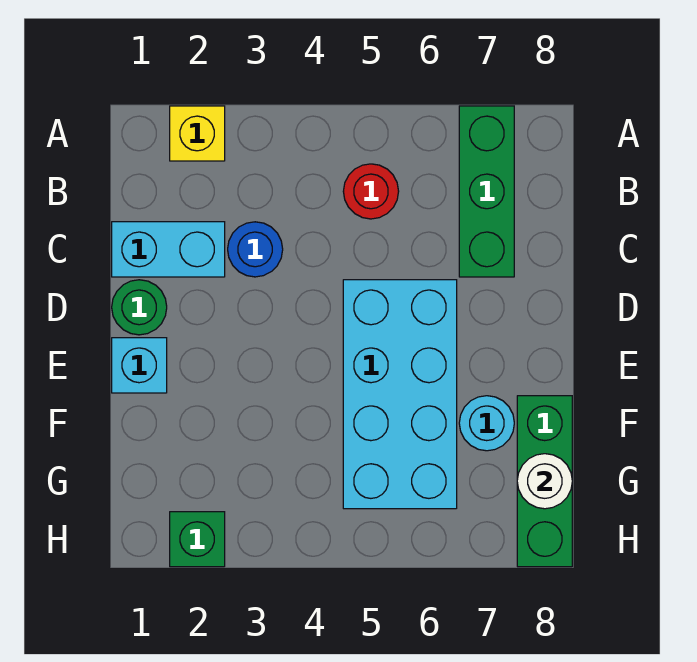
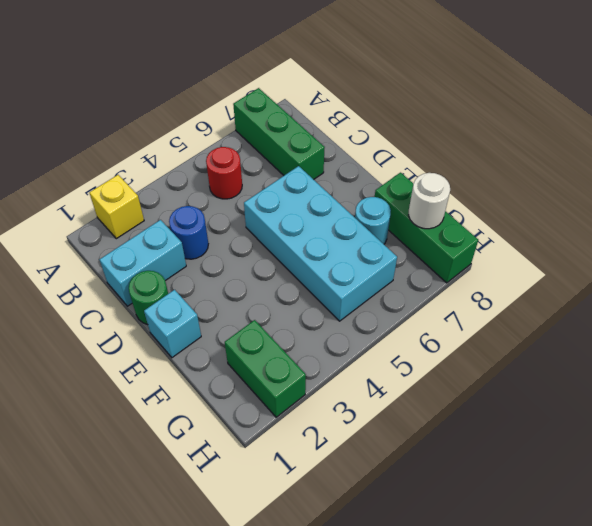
green brick H2 level 1 -> green brick G2:H2 level 1

